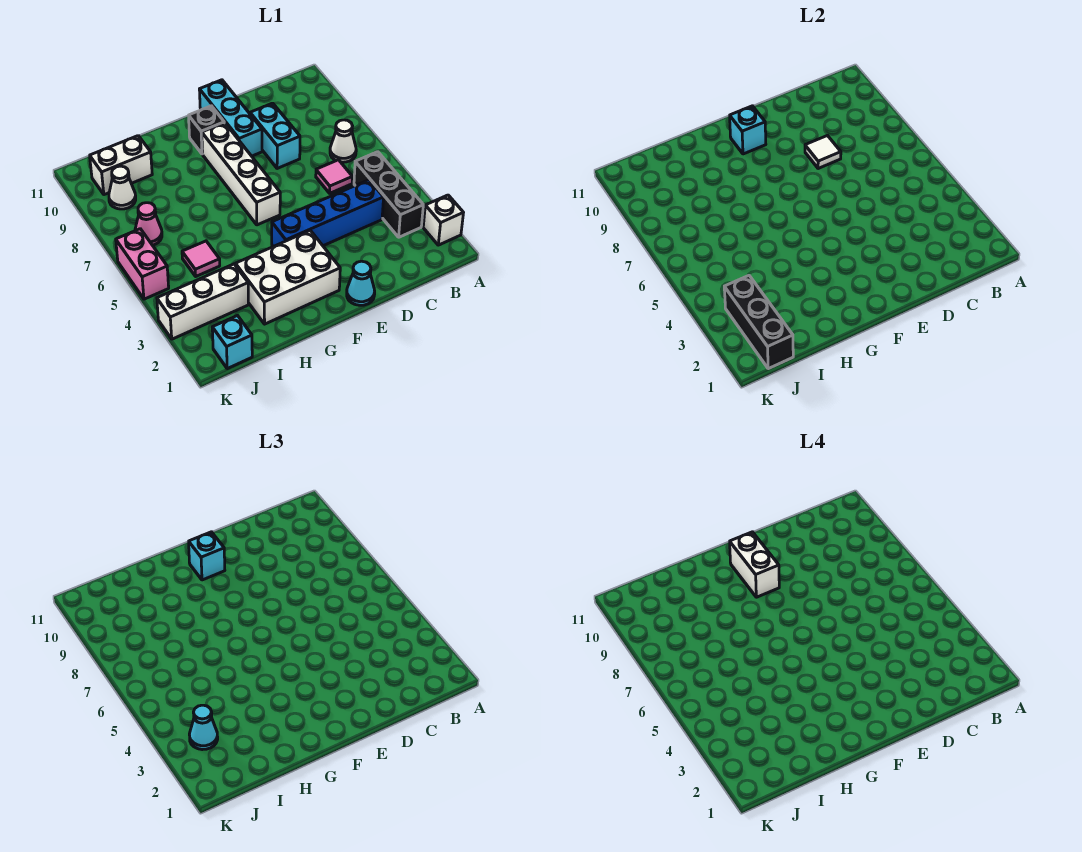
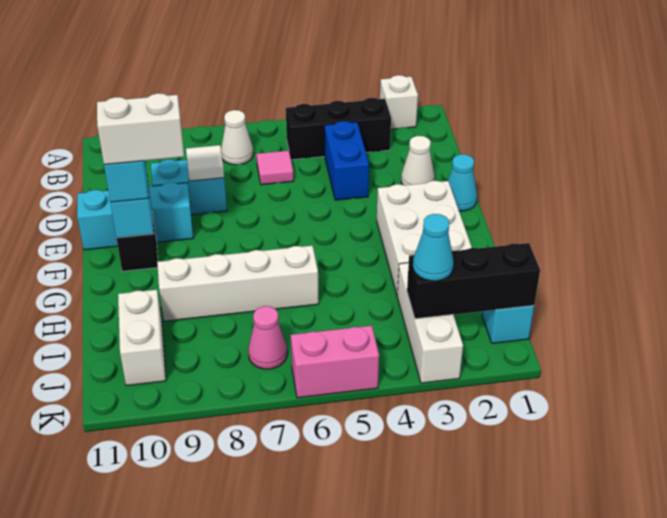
blue brick C4:F4 level 1 -> blue brick C4:D4 level 1
white brick F6:F9 level 1 -> white brick H6:H9 level 1
pink tile I5 level 1 -> none
white cone J9 level 1 -> white cone D2 level 1

